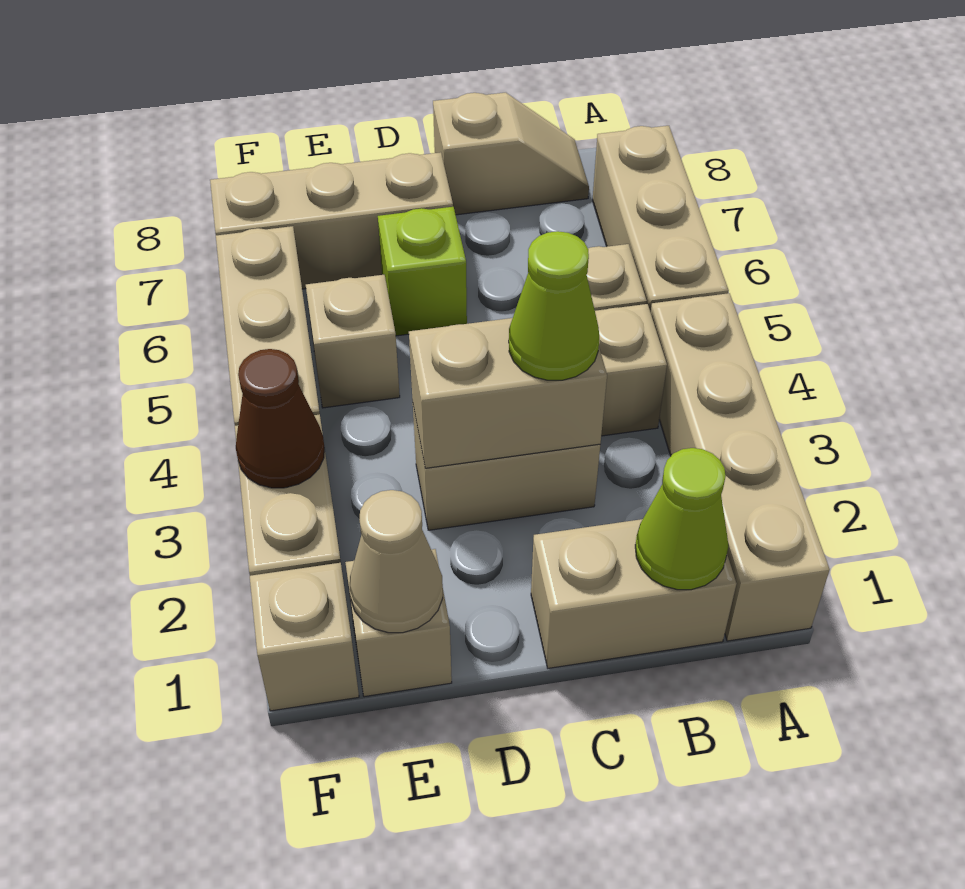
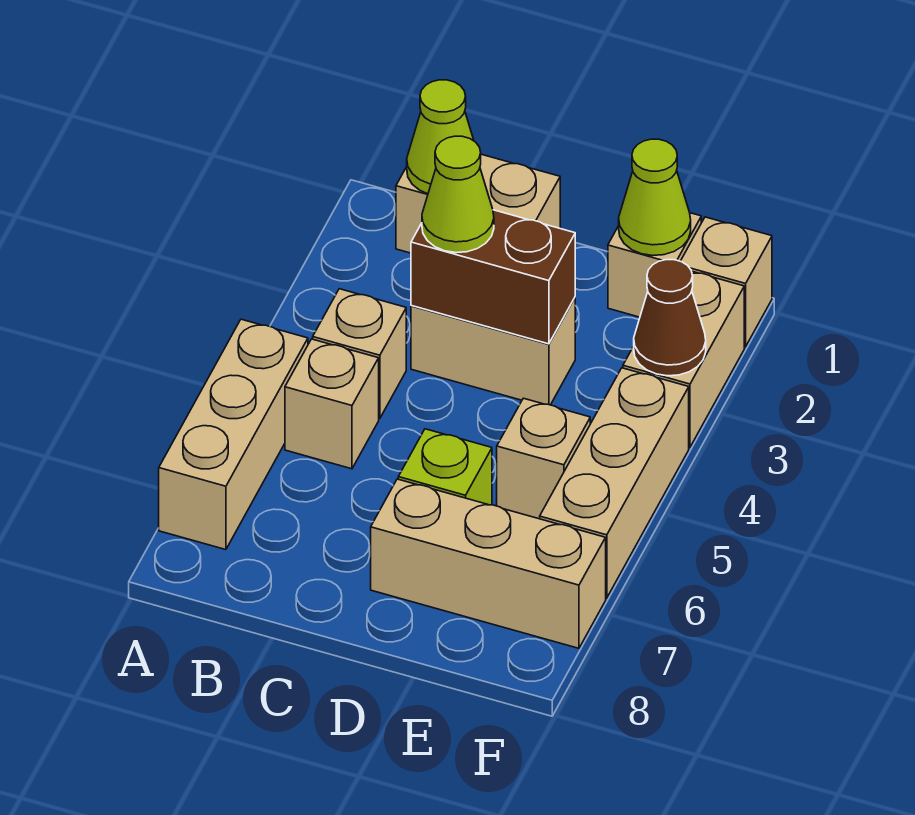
tan brick A1:A4 level 1 -> none
tan slope B8:C8 level 1 top C -> none
tan brick C3:D3 level 2 -> brown brick C3:D3 level 2
tan cone E1 level 2 -> lime cone E1 level 2

